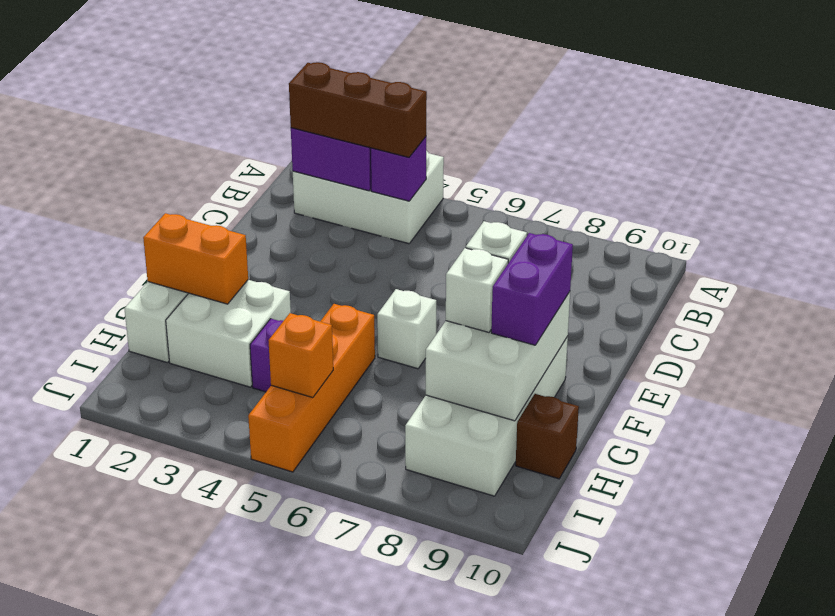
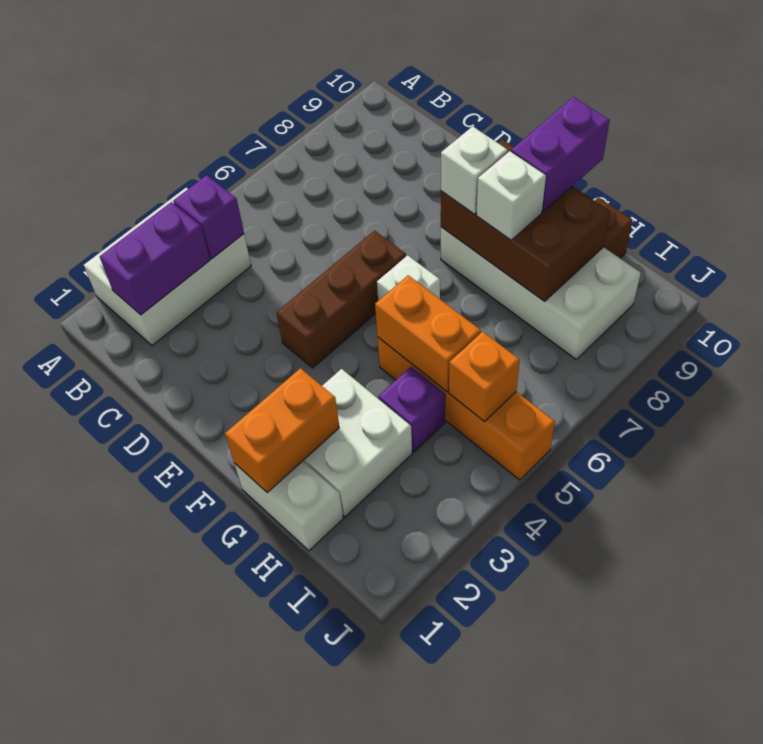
brown brick B2:B4 level 3 -> brown brick E4:E6 level 1
white brick F8:H9 level 2 -> brown brick F8:H9 level 2
purple brick F9:G9 level 3 -> purple brick G9:G10 level 3
none -> orange brick G5:H5 level 2

